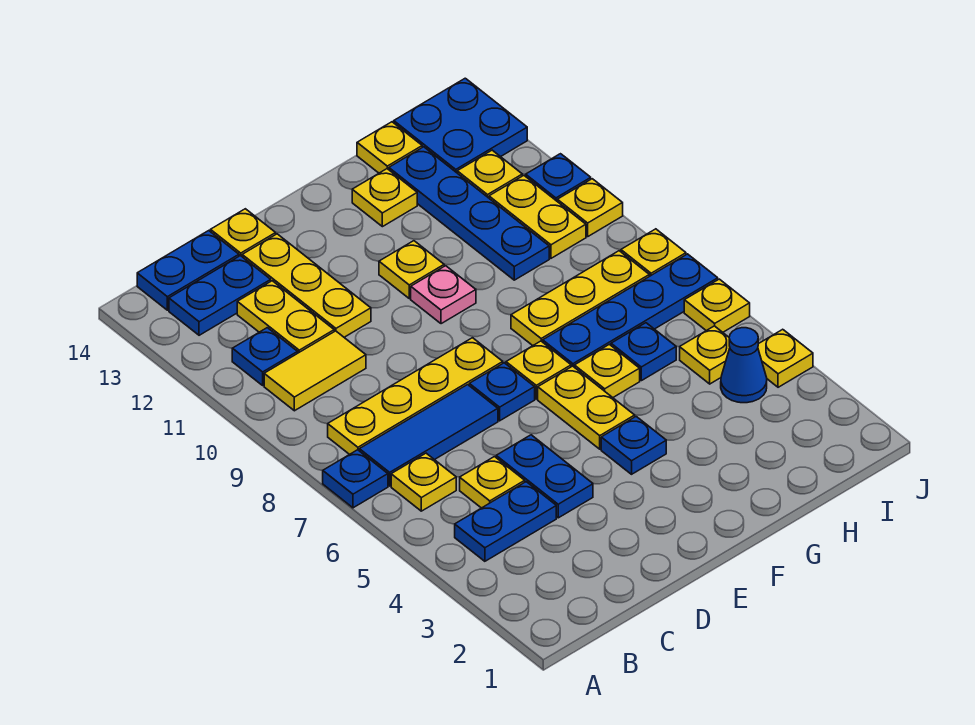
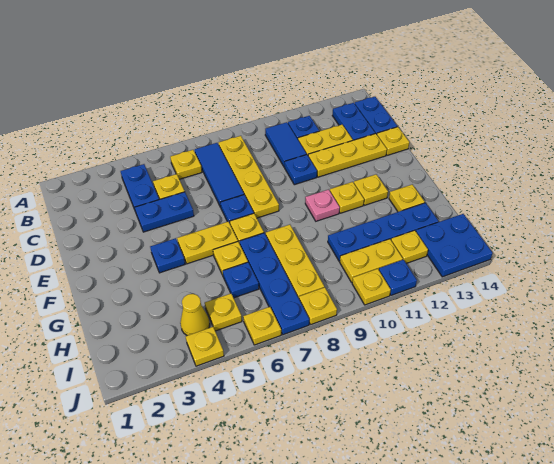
blue plate A7 level 1 -> blue plate D10 level 1
yellow tile B10:C10 level 1 -> blue tile B10:C10 level 1
yellow plate H14 level 1 -> yellow plate F12 level 1
blue cone I4 level 1 -> yellow cone I4 level 1

